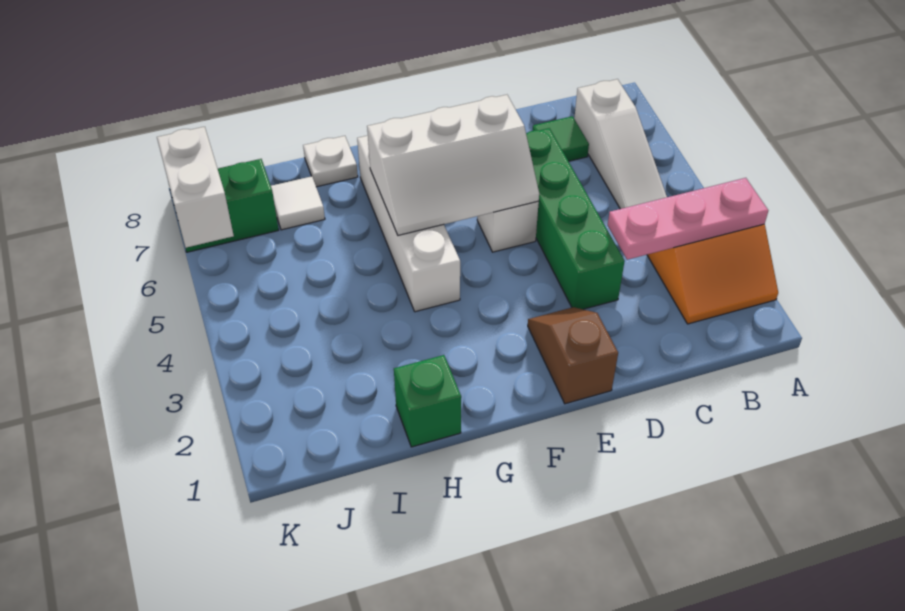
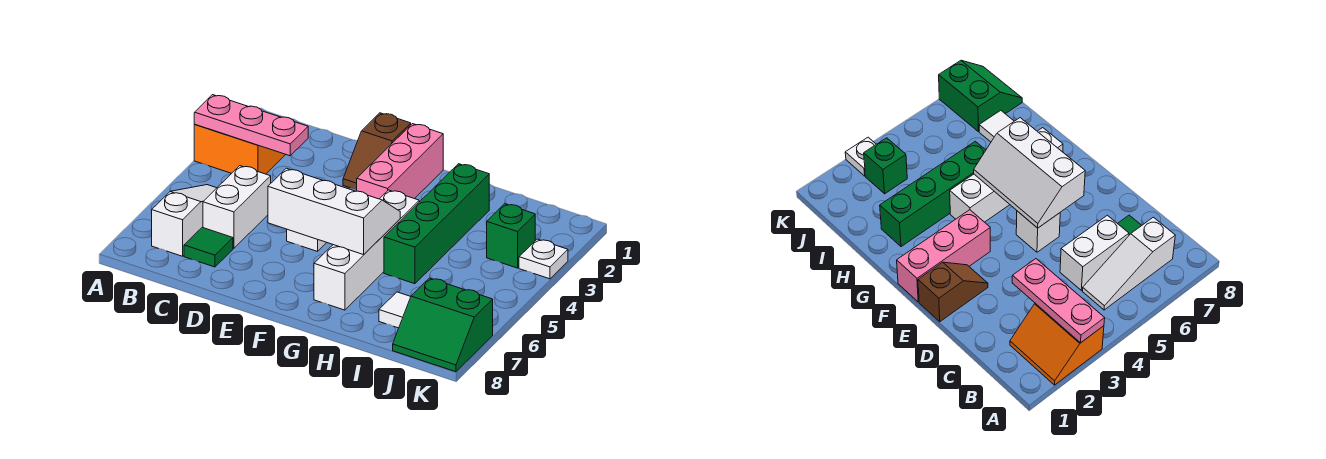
green brick D3:D6 level 1 -> green brick H2:H5 level 1
none -> pink brick F1:F3 level 1
green brick H1 level 1 -> green brick J3 level 1
white plate H8 level 1 -> white plate K3 level 1
white brick K6:K7 level 2 -> white brick C5:C6 level 1

